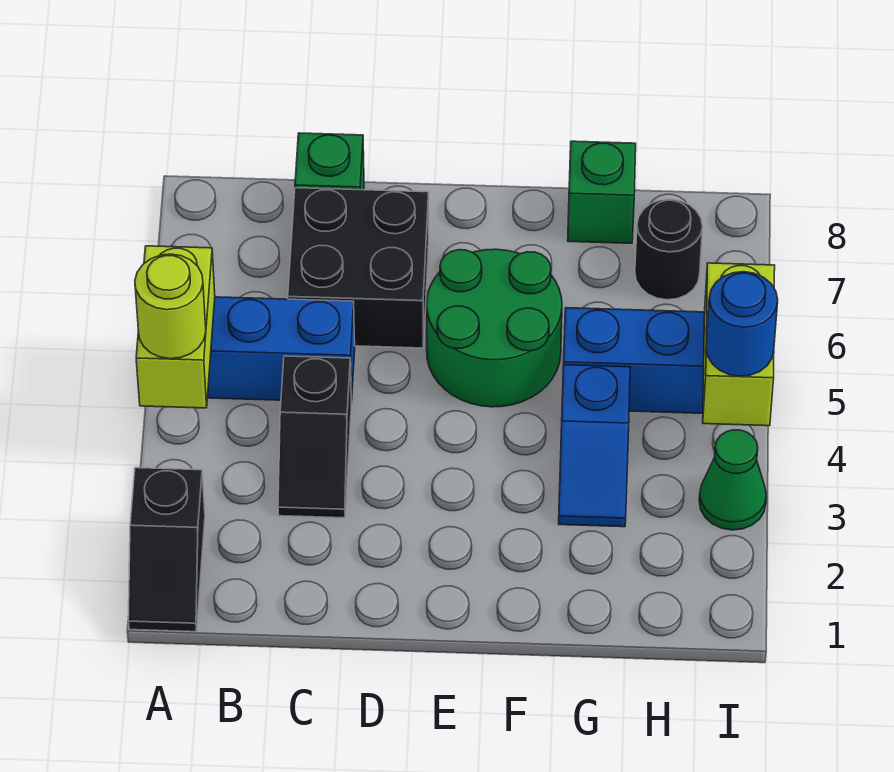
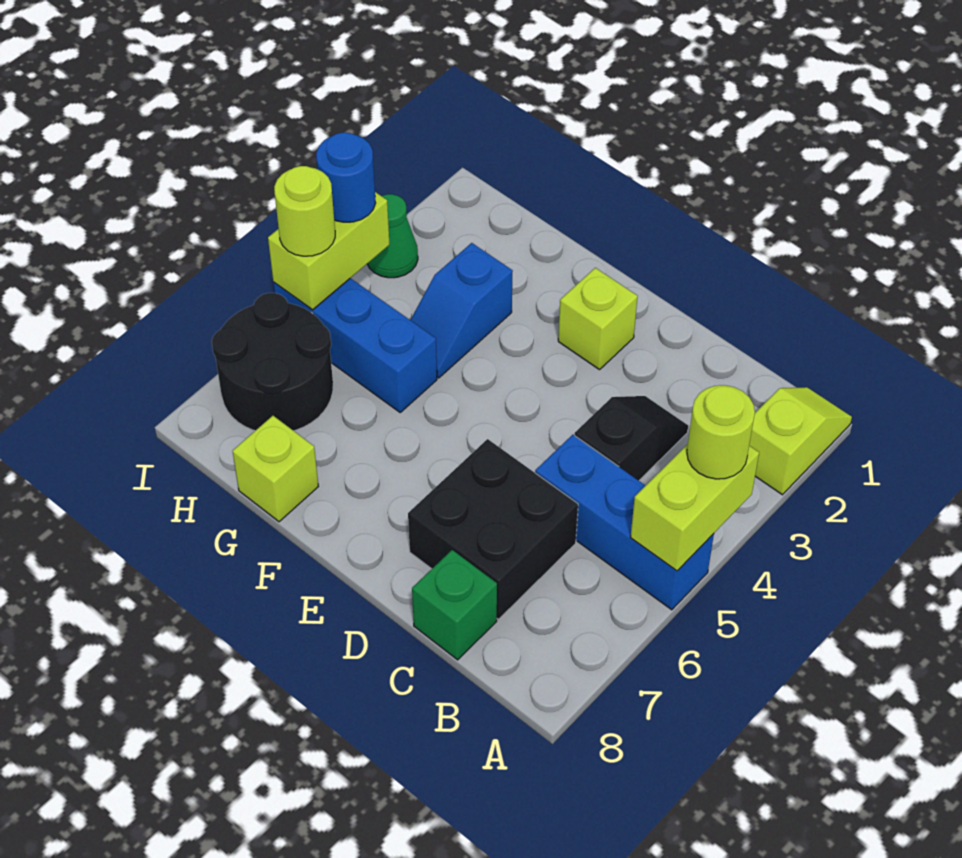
black slope A1:A2 level 1 top 2 -> lime slope A1:A2 level 1 top 2
none -> lime brick E2 level 1
green round brick E5:F6 level 1 -> none
blue slope G3:G4 level 1 top 4 -> blue slope G3:G4 level 1 top 3
green brick G8 level 1 -> lime brick G8 level 1
black round brick H7 level 1 -> black round brick H6:I7 level 1
none -> lime round brick I5 level 3

